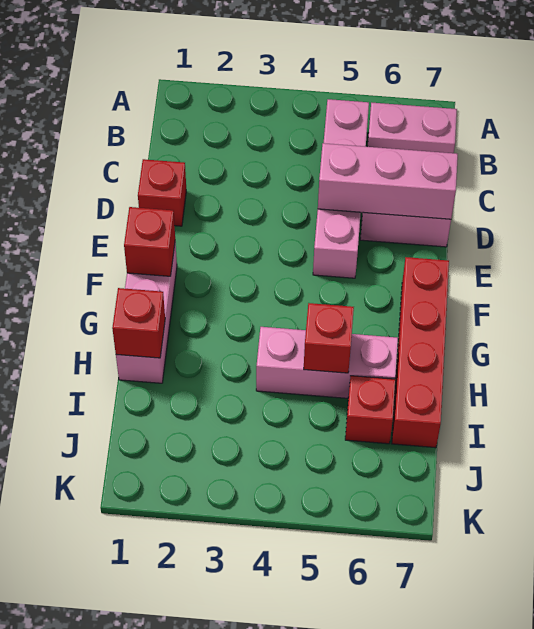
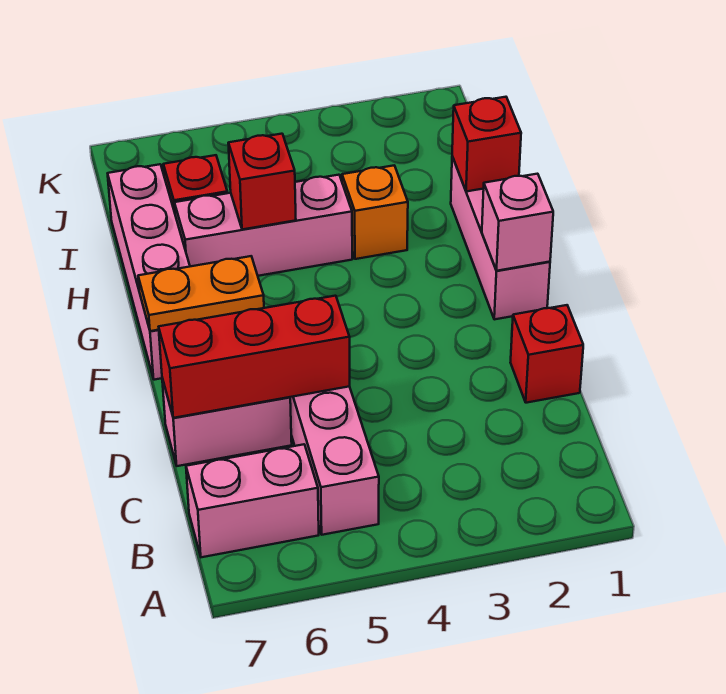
pink brick D5:D7 level 2 -> red brick D5:D7 level 2
red brick F1 level 2 -> pink brick F1 level 2
none -> orange plate F6:F7 level 2
red brick F7:I7 level 1 -> pink brick F7:I7 level 1
none -> orange brick H3 level 1

